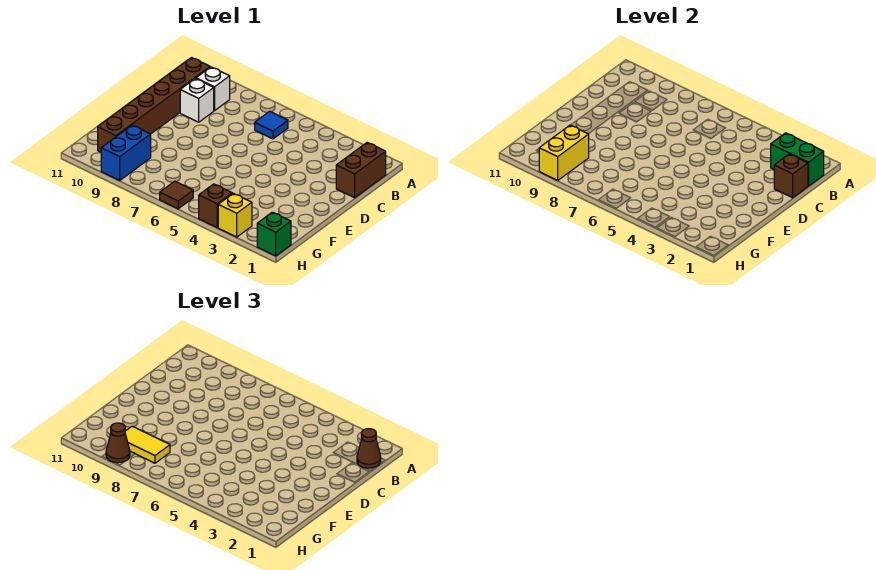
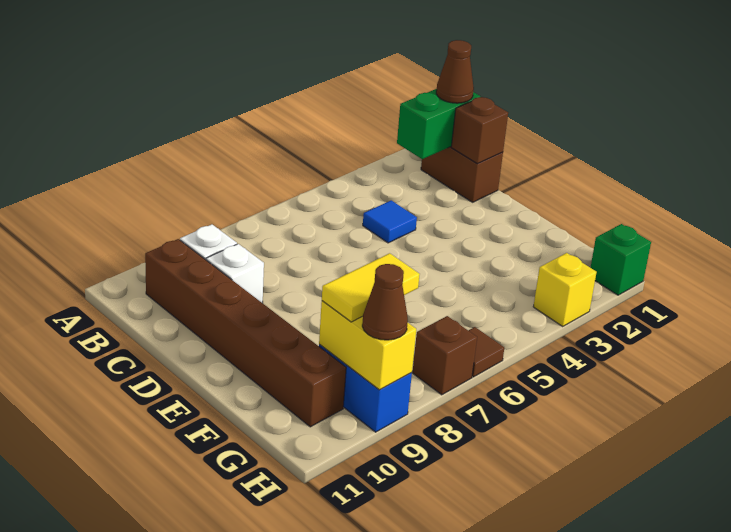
blue tile B6 level 1 -> blue tile C4 level 1
brown brick H4 level 1 -> brown brick H7 level 1

